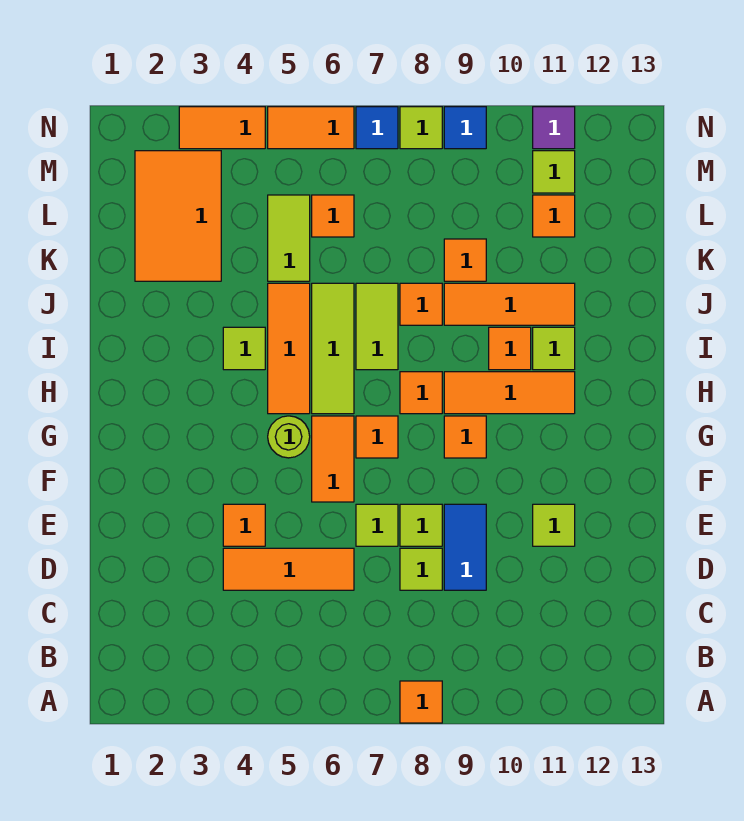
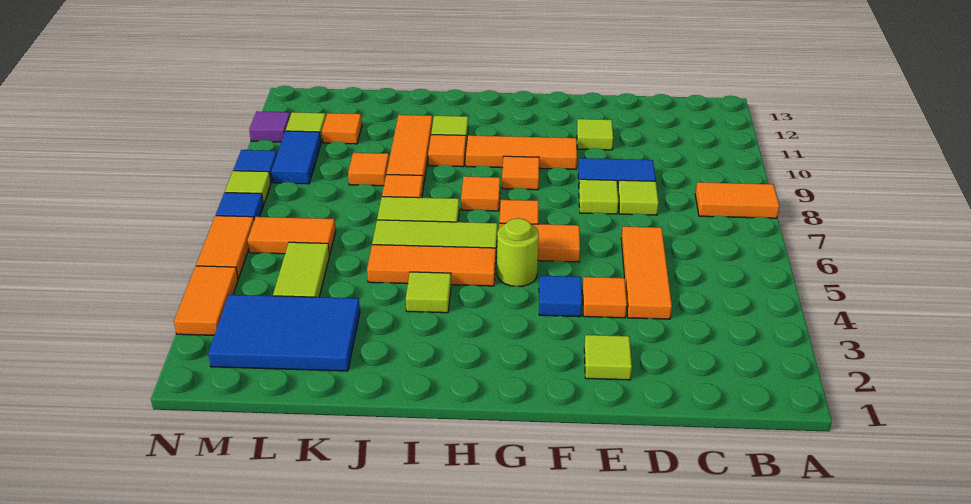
orange tile A8 level 1 -> orange tile A8:B8 level 1
lime tile E7 level 1 -> lime tile E2 level 1
none -> blue tile F4 level 1
orange tile H9:H11 level 1 -> orange tile F10:H10 level 1
orange tile K2:M3 level 1 -> blue tile K2:M3 level 1
lime tile K5:L5 level 1 -> lime tile L4:L5 level 1
orange tile L6 level 1 -> orange tile L6:M6 level 1
none -> blue tile M9:M10 level 1

